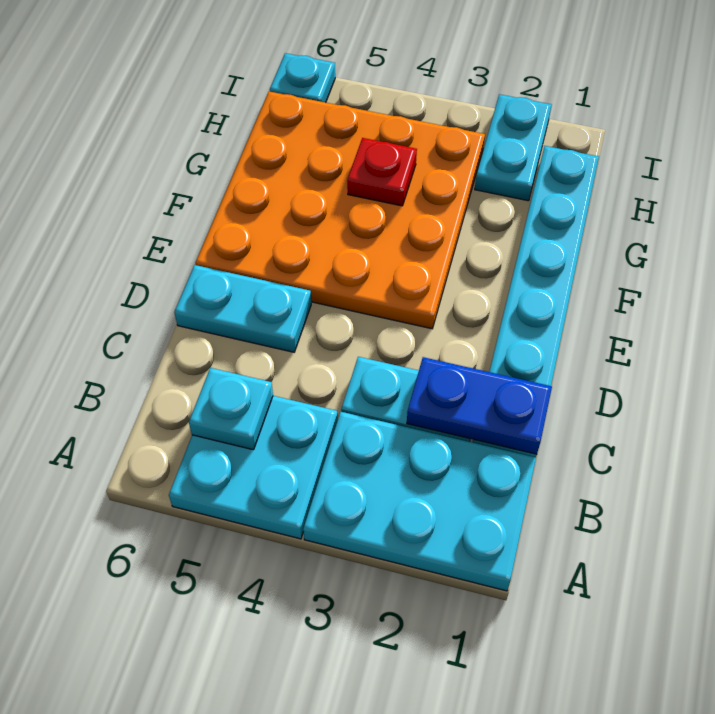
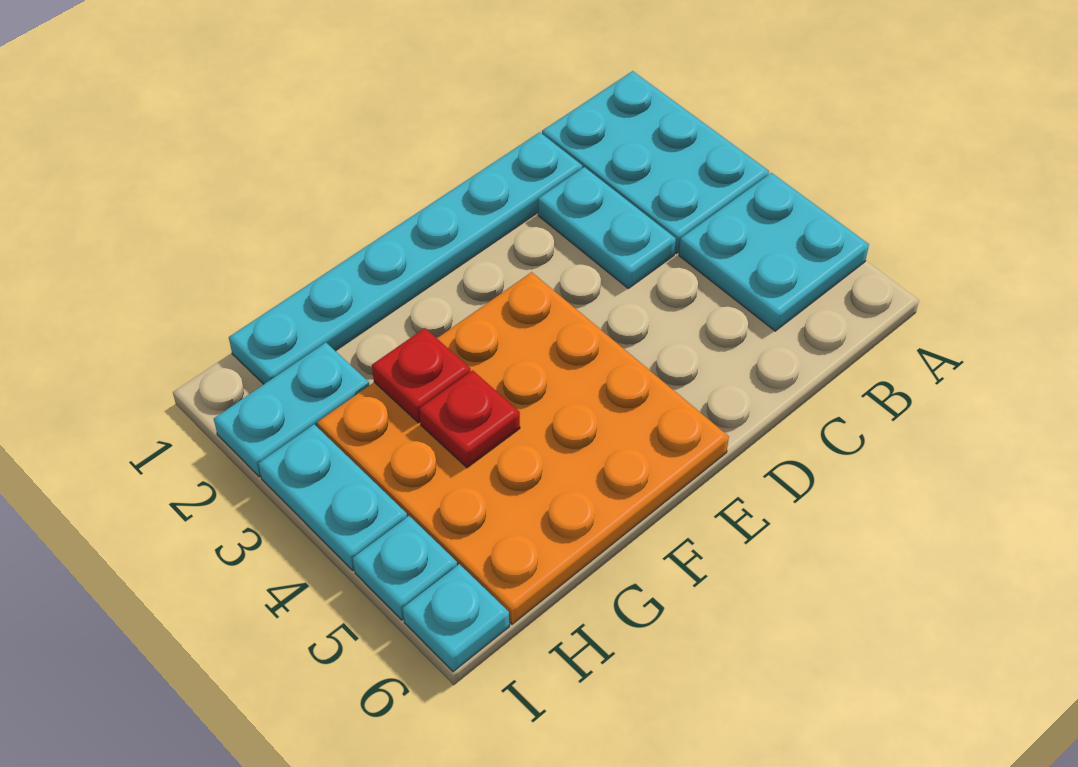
cyan plate B5 level 2 -> cyan plate I5 level 1
blue plate C1:C2 level 2 -> none
cyan plate D5:D6 level 1 -> cyan plate I3:I4 level 1
none -> red plate G3 level 2

